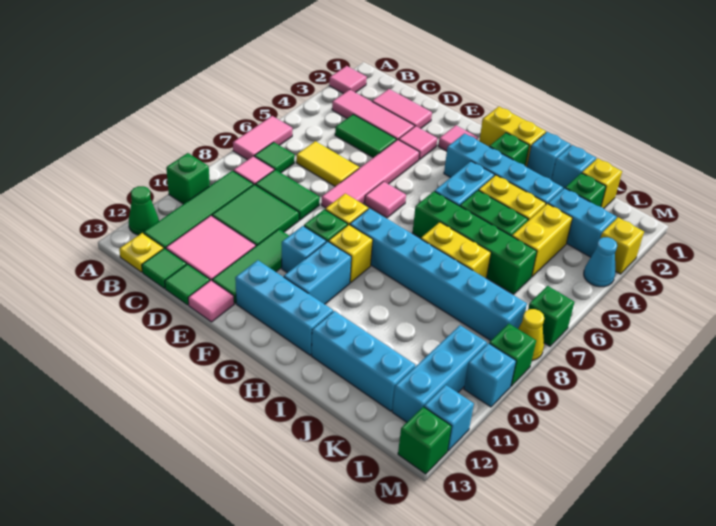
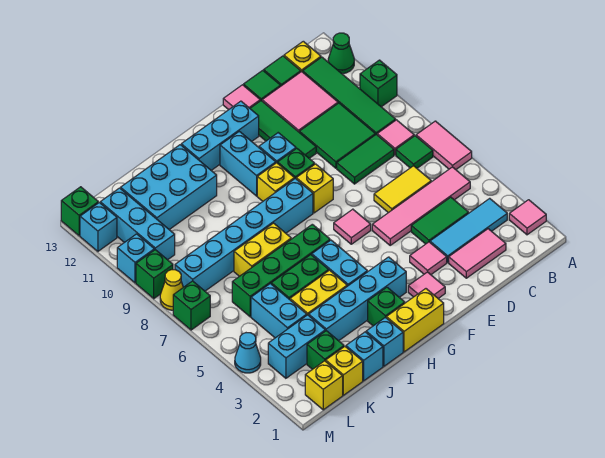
pink tile B3:D3 level 1 -> cyan tile B3:D3 level 1
pink tile E4:E7 level 1 -> pink tile B5:E5 level 1
cyan brick I12:K12 level 1 -> cyan brick I11:K12 level 1
yellow brick K4:K5 level 1 -> cyan brick K4:K5 level 1
yellow brick M3 level 1 -> yellow brick L1 level 1

